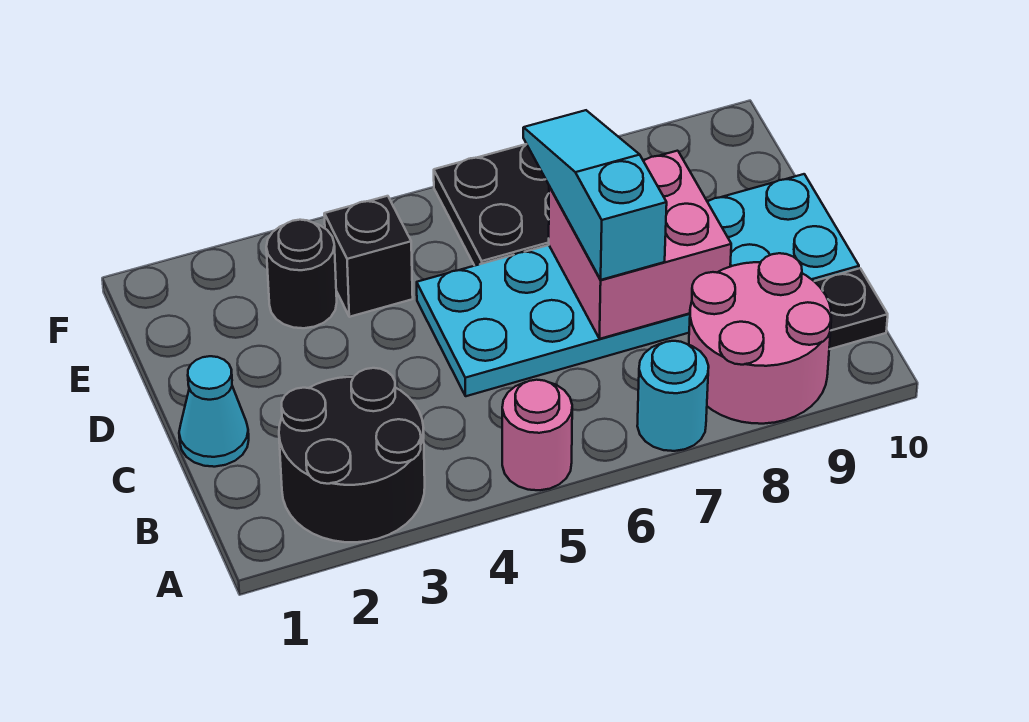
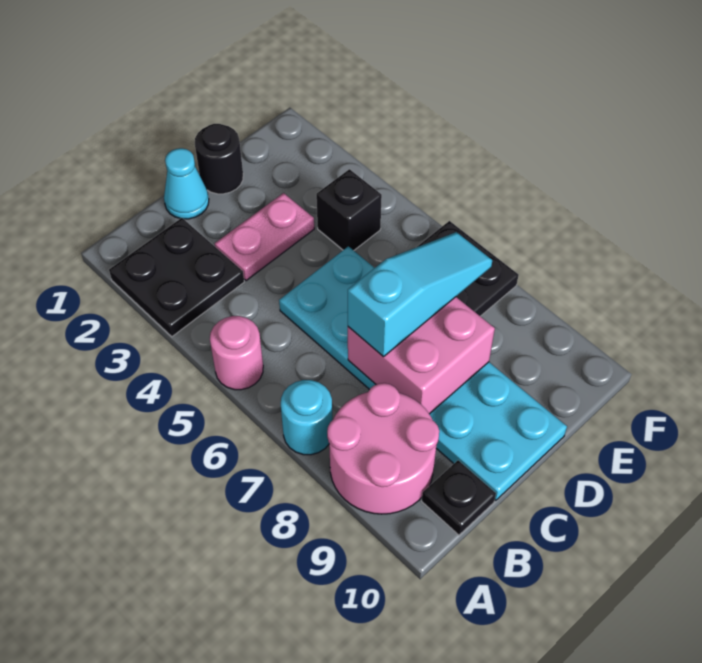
black round brick A2:B3 level 1 -> black plate A2:B3 level 1
none -> pink plate C3:D3 level 1
black round brick E3 level 1 -> black round brick D1 level 1

